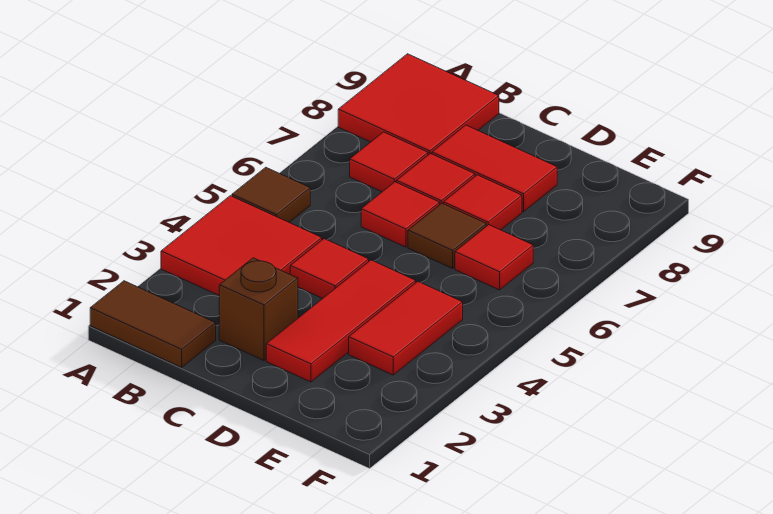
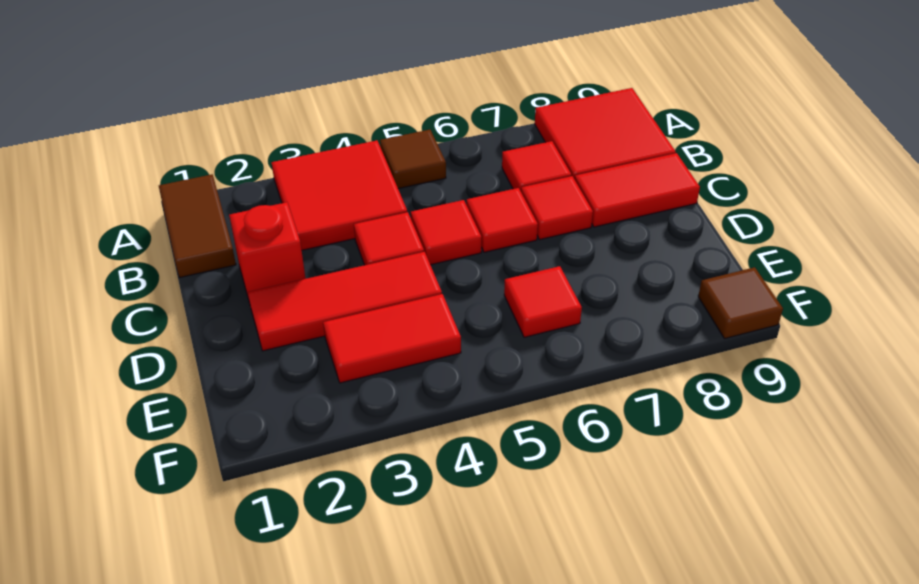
brown brick C2 level 1 -> red brick C2 level 1
red tile C8:D8 level 1 -> red tile C8:C9 level 1
brown tile D6 level 1 -> brown tile F9 level 1
red tile D7 level 1 -> red tile C5 level 1

